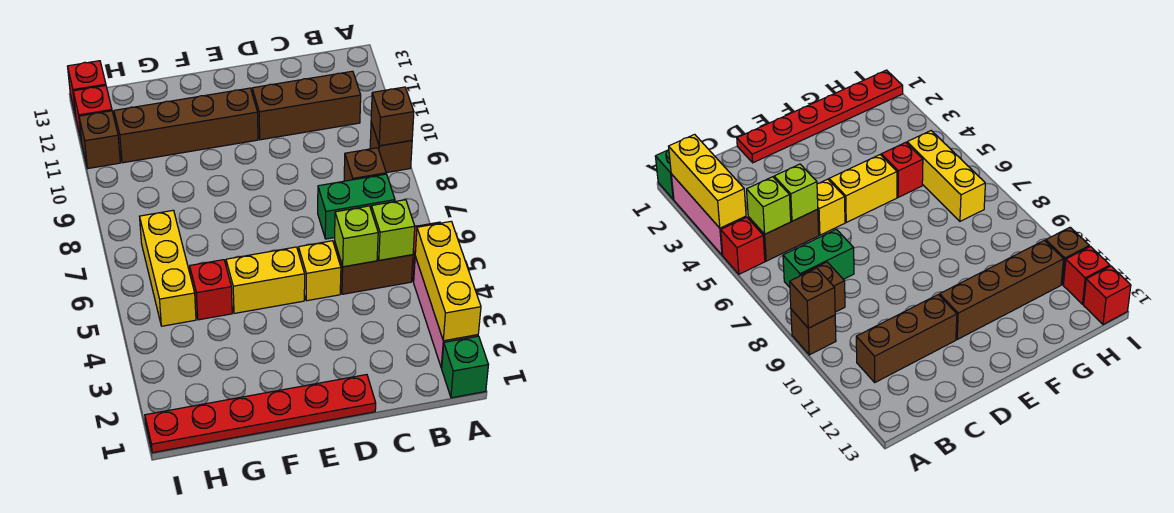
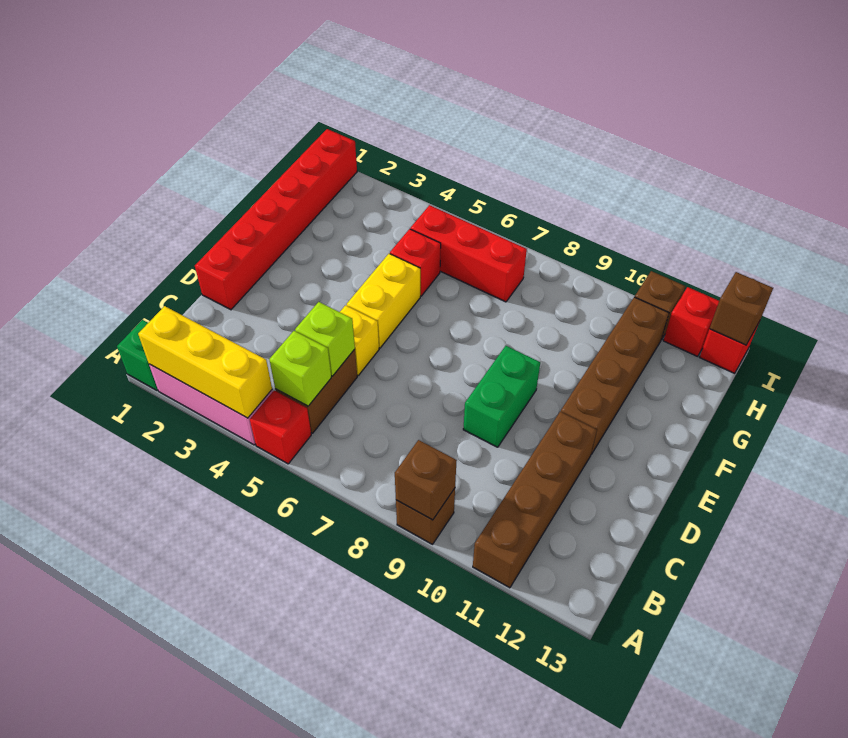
green brick B7:C7 level 1 -> green brick D9:E9 level 1
brown brick B8 level 1 -> brown brick I13 level 2
brown brick B11:D11 level 1 -> brown brick A11:D11 level 1
red plate D1:I1 level 1 -> red brick D1:I1 level 1
yellow brick H5:H7 level 1 -> red brick H5:H7 level 1

